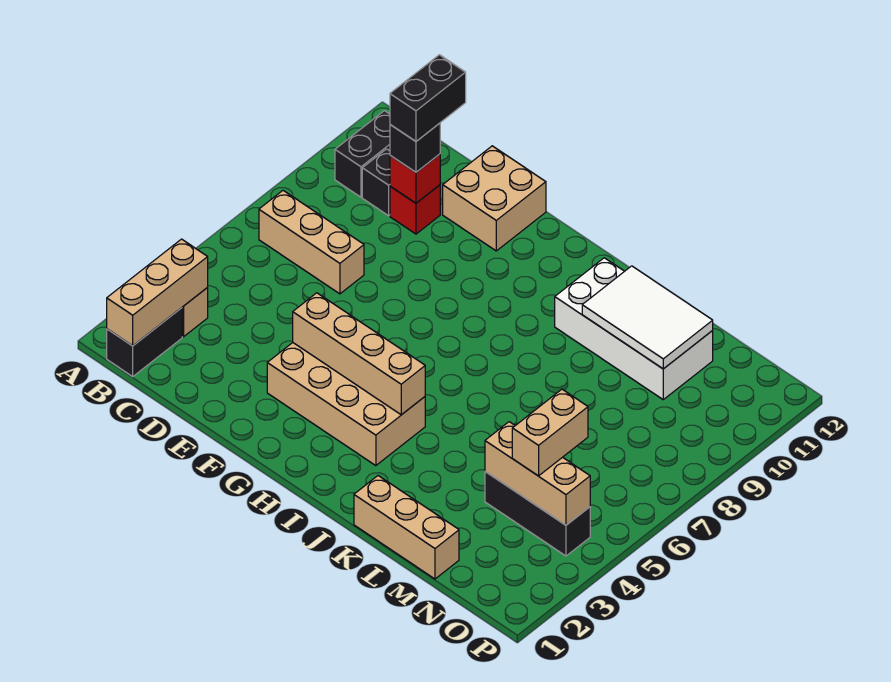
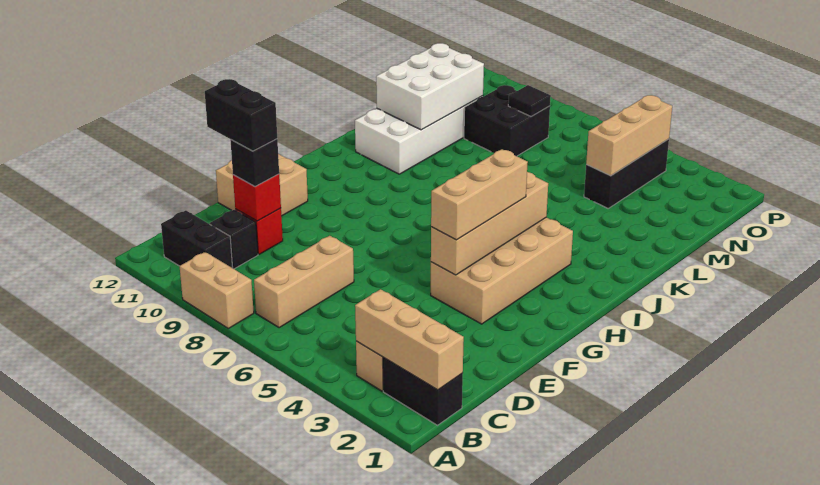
tan brick K1:M1 level 1 -> tan brick F4:H4 level 3
white tile K10:M11 level 2 -> white brick K10:M11 level 2
none -> black brick M8:N9 level 1
tan brick N4:N5 level 3 -> tan brick A8:A9 level 1
none -> black tile N8 level 2

